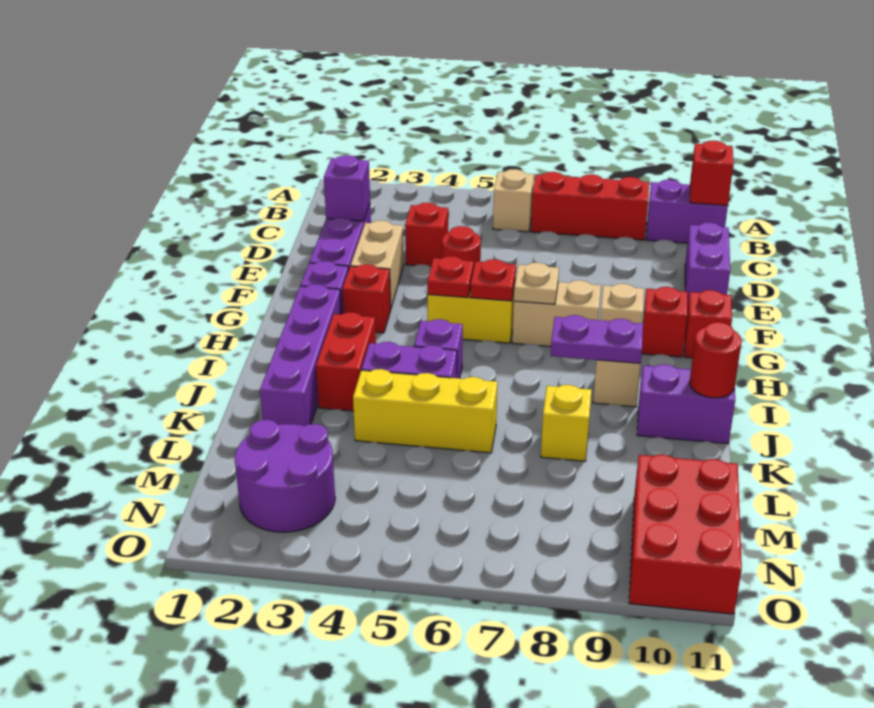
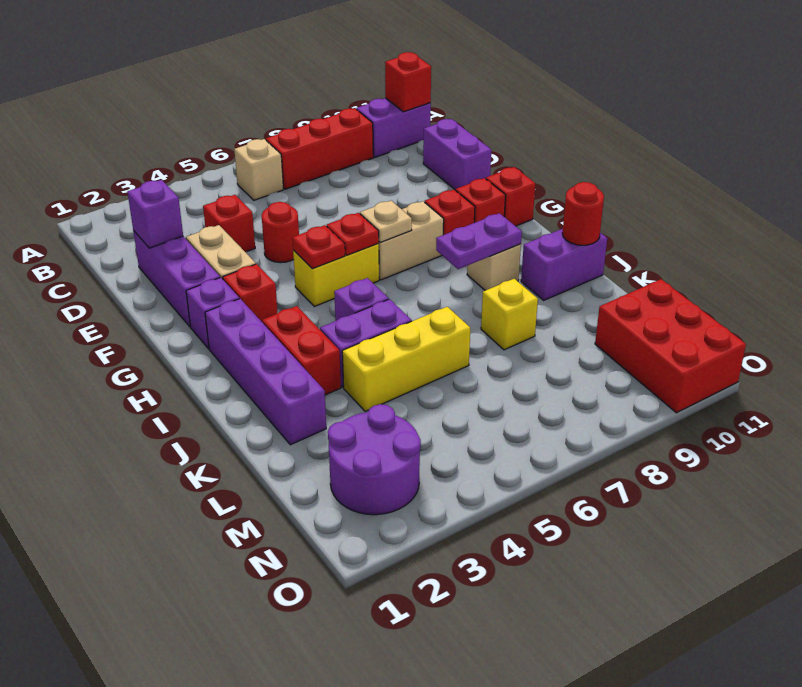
tan brick G9 level 1 -> red brick G9 level 1

